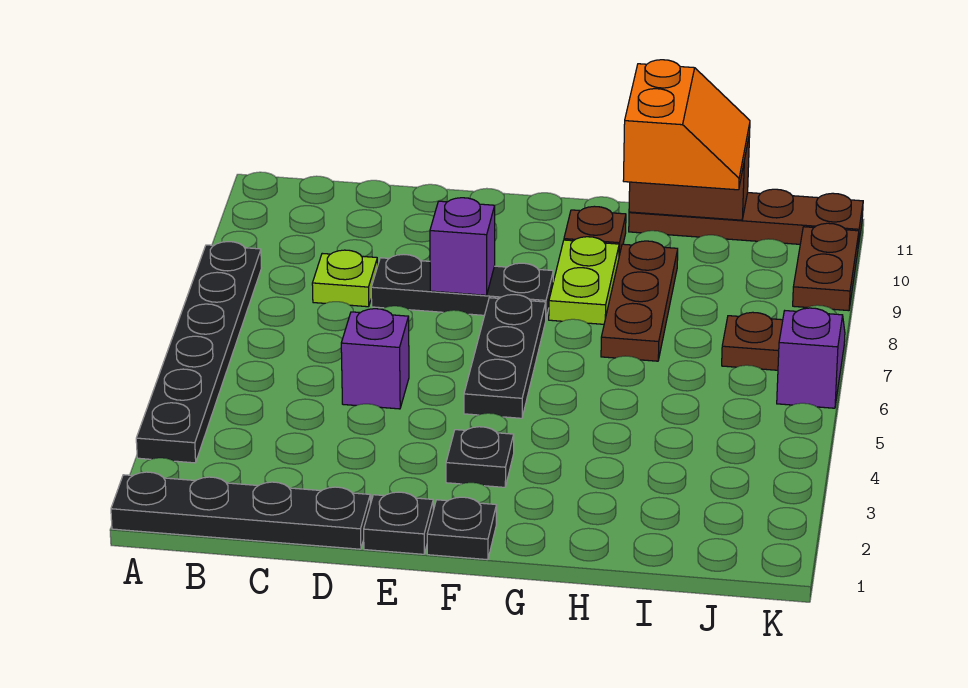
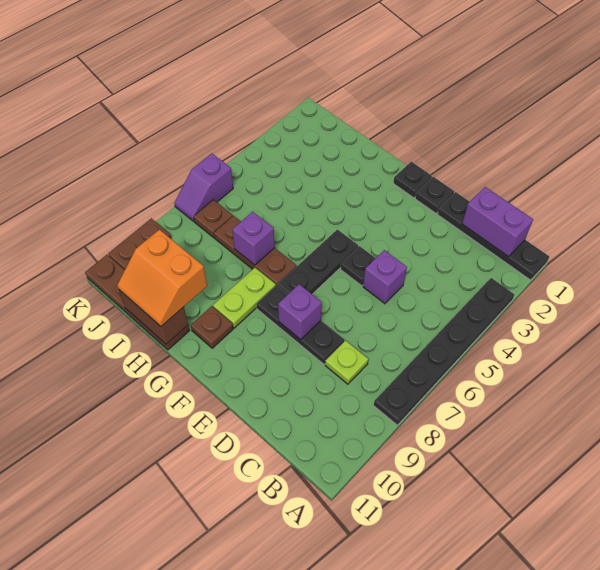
none -> purple brick B1:C1 level 2
black plate F3 level 1 -> black plate E5 level 1
brown plate H7:H9 level 1 -> brown plate G7:I7 level 1
none -> purple brick H7 level 2
orange slope H10:I11 level 3 top H -> orange slope H10:I11 level 3 top 10

